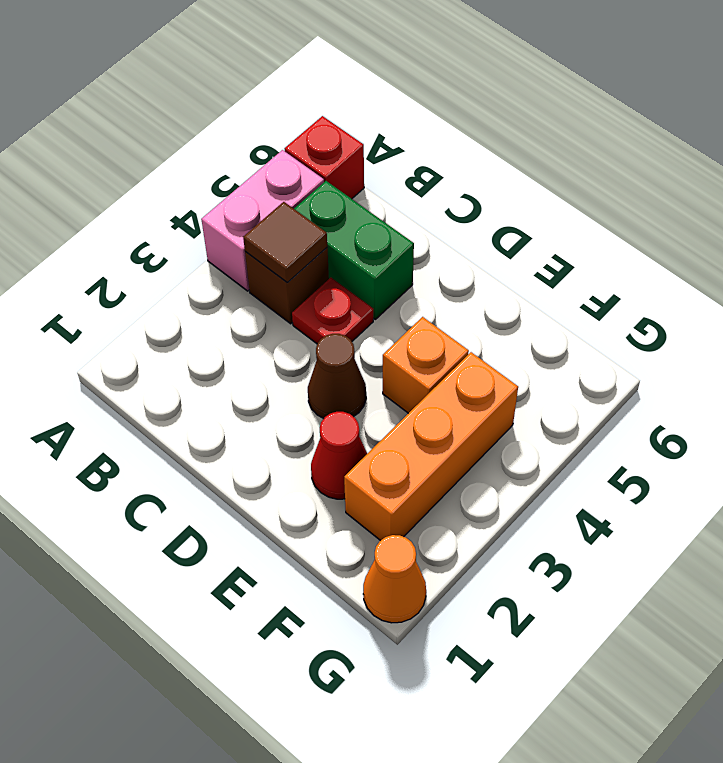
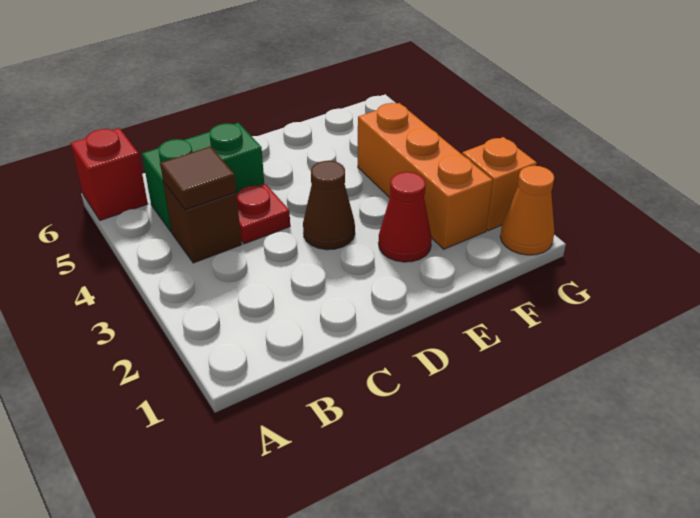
pink brick A4:A5 level 1 -> none
orange brick E4 level 1 -> orange brick G2 level 1

